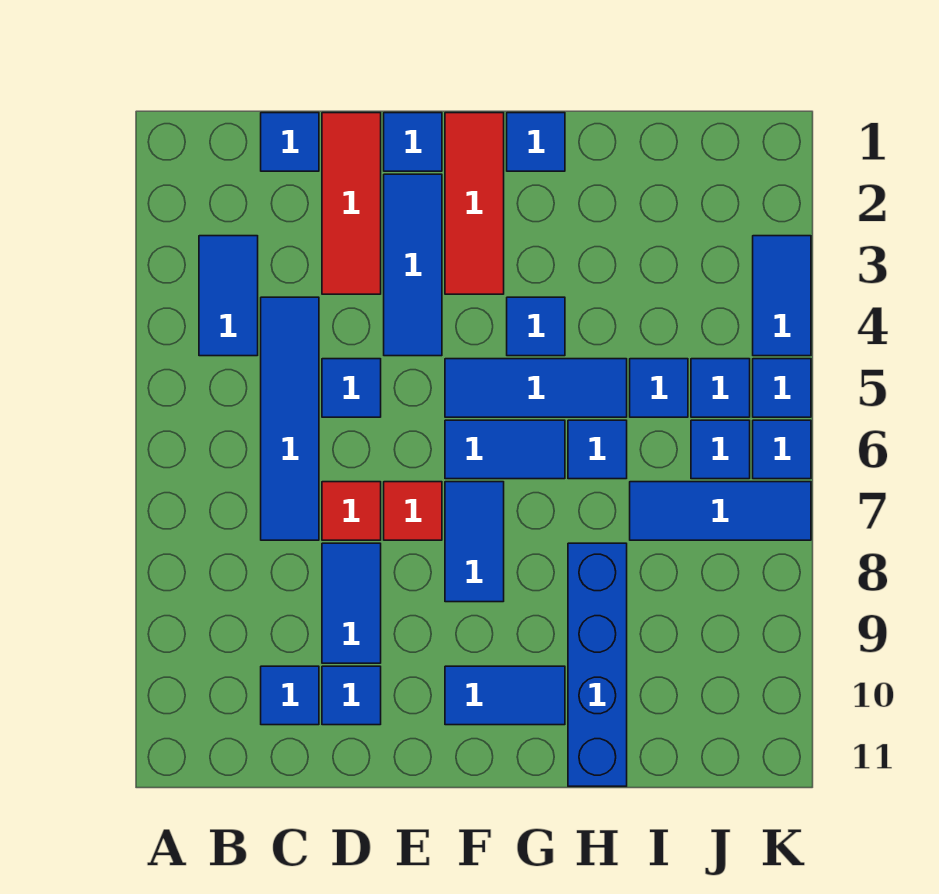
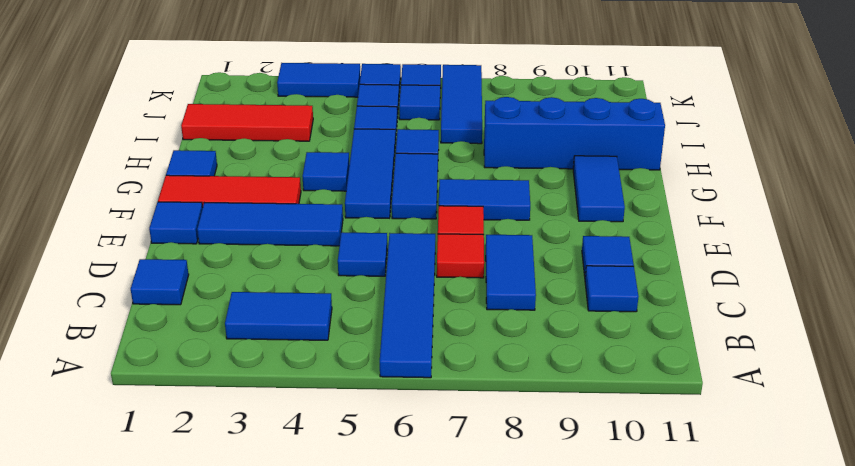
blue tile C4:C7 level 1 -> blue tile A6:D6 level 1
red tile D1:D3 level 1 -> red tile I1:I3 level 1
blue tile D8:D9 level 1 -> blue tile C8:D8 level 1

